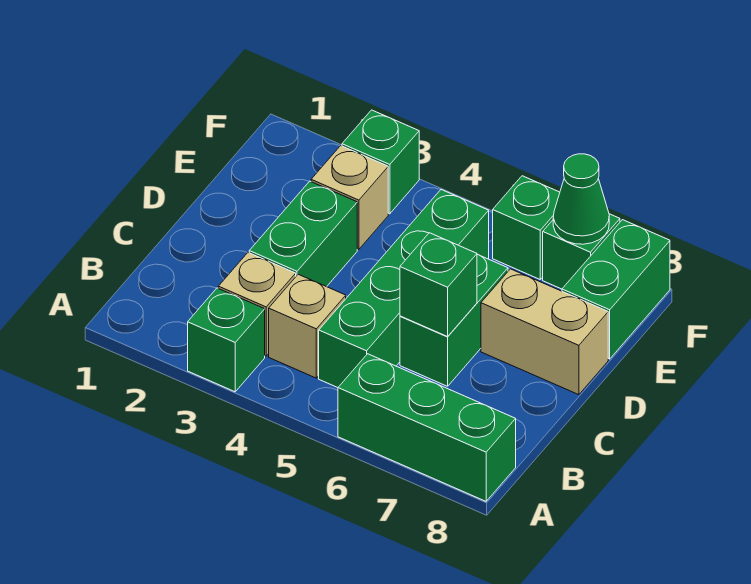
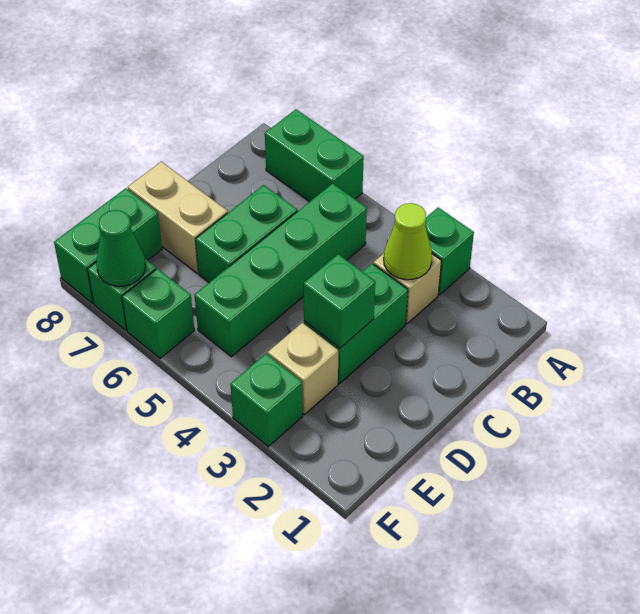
green brick A6:A8 level 1 -> green brick A6:A7 level 1
none -> lime cone B3 level 2
tan brick B4 level 1 -> none
green brick C6 level 2 -> green brick D3 level 2

